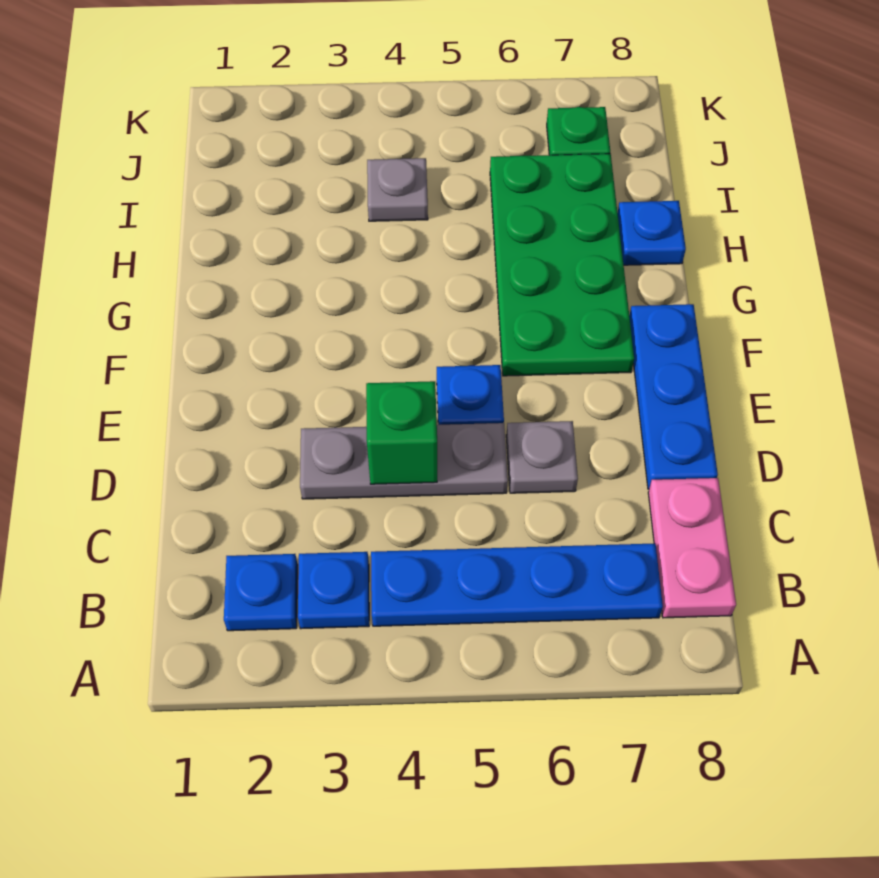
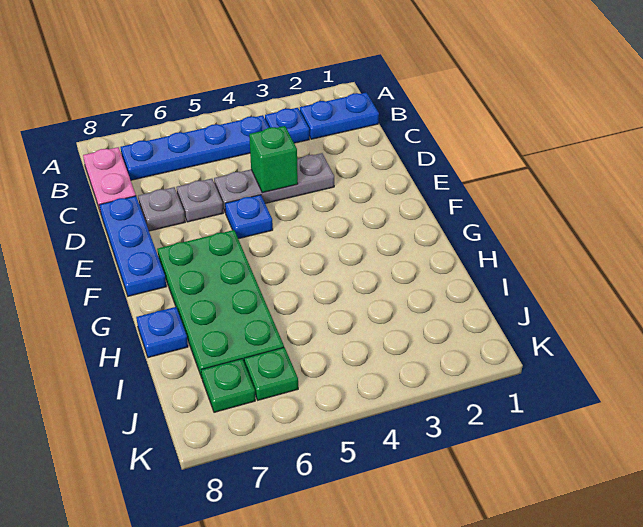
blue plate B2 level 1 -> blue plate B1:B2 level 1
grey plate I4 level 1 -> grey plate D7 level 1
none -> green plate J6 level 1

